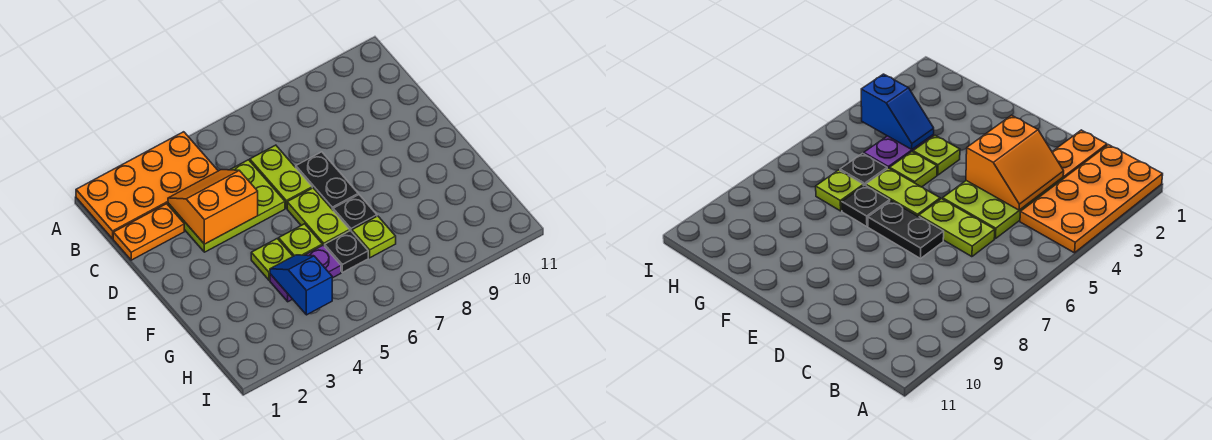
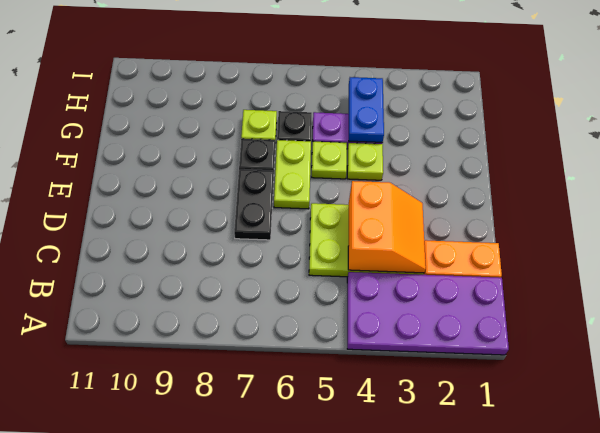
orange plate A1:B4 level 1 -> purple plate A1:B4 level 1
orange slope C3:D4 level 2 top D -> orange slope C3:D4 level 2 top 4
lime plate C6:D6 level 1 -> none
blue slope G4:H4 level 2 top H -> blue plate G4:H4 level 2

